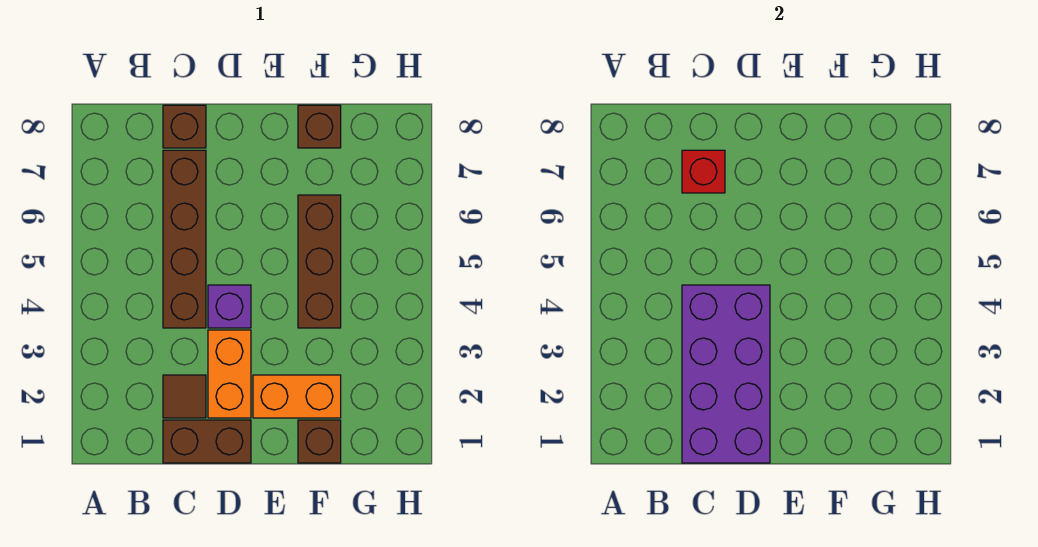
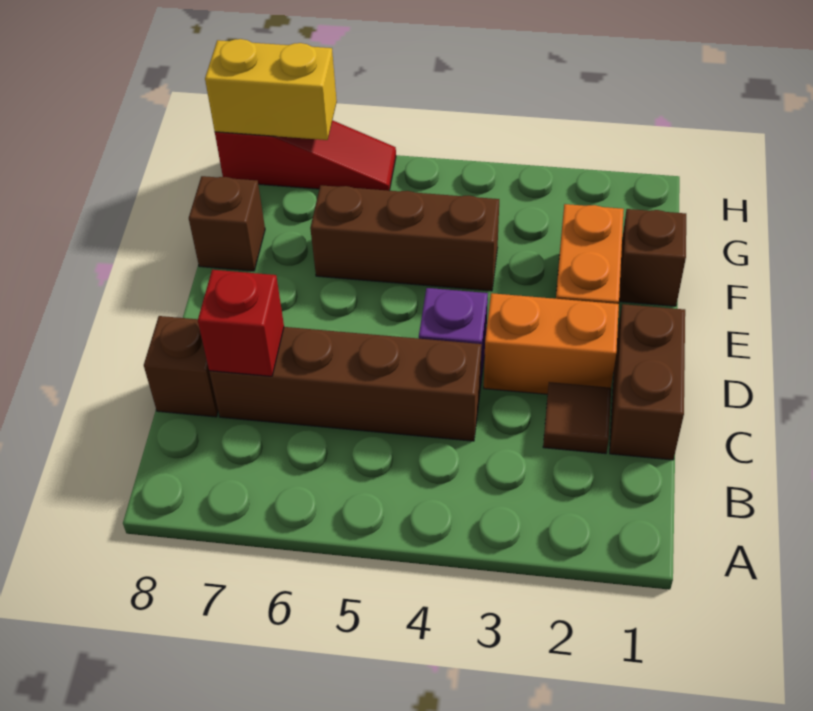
purple brick C1:D4 level 2 -> none
none -> red slope H6:H8 level 1 top 8
none -> yellow brick H7:H8 level 2

